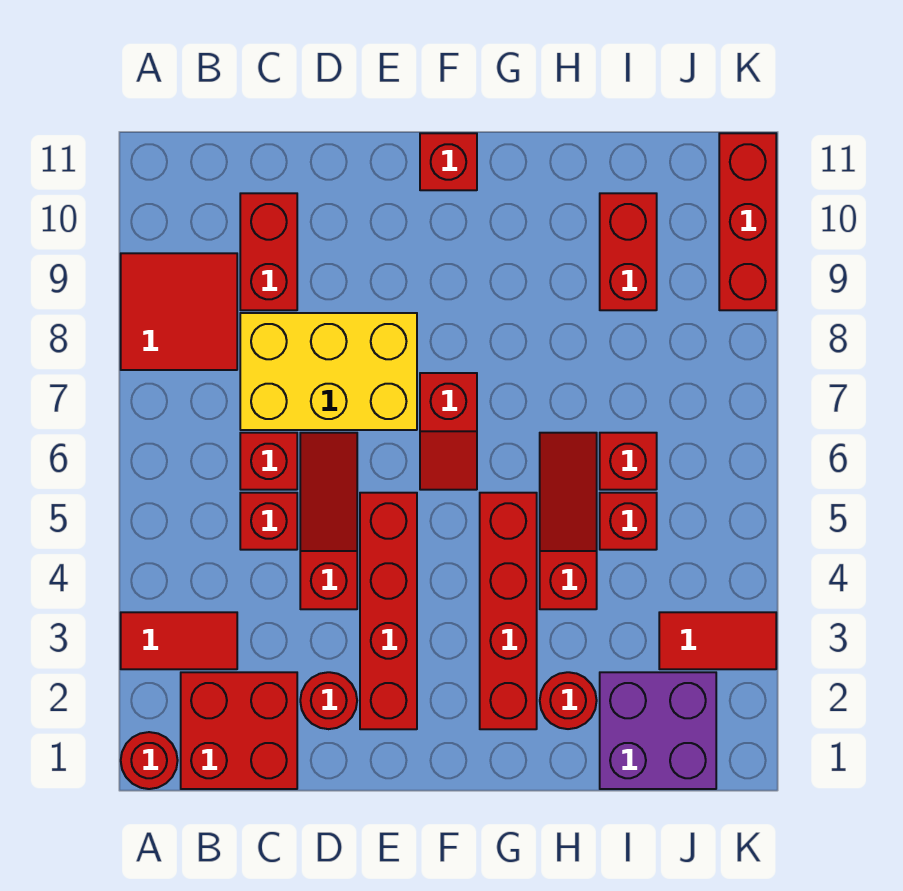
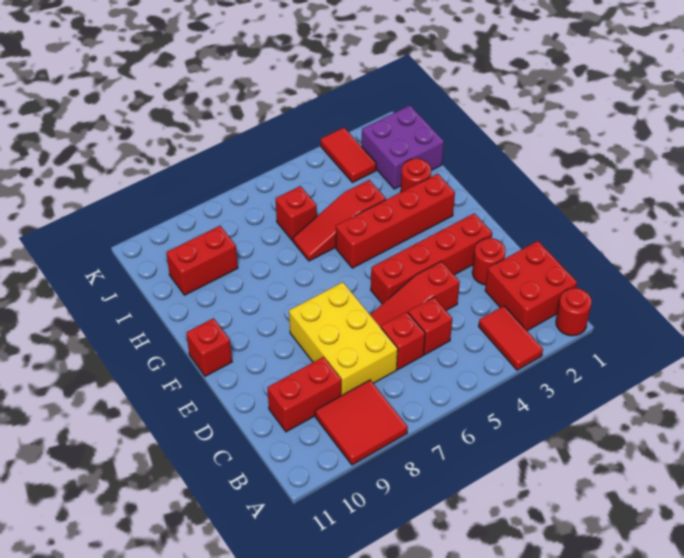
red slope F6:F7 level 1 top 7 -> none
red brick I5 level 1 -> none
red brick K9:K11 level 1 -> none

